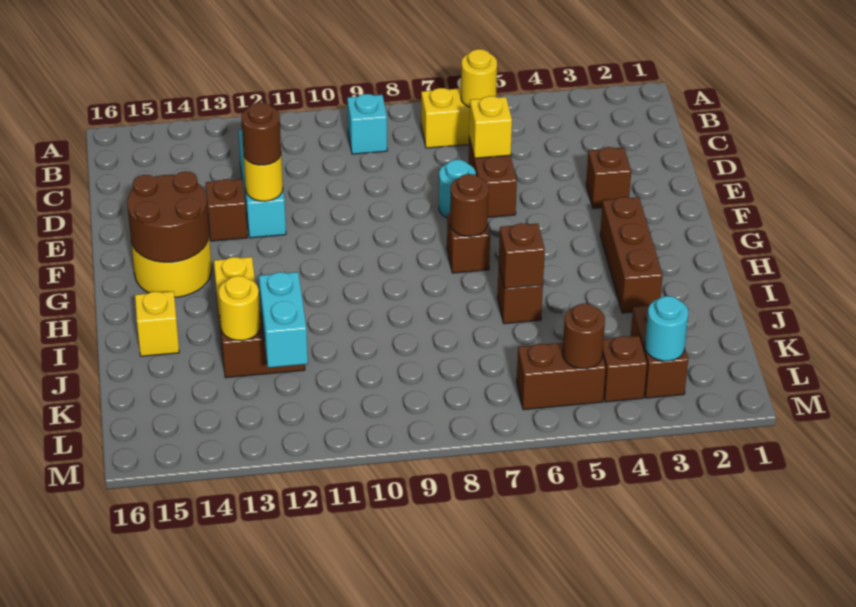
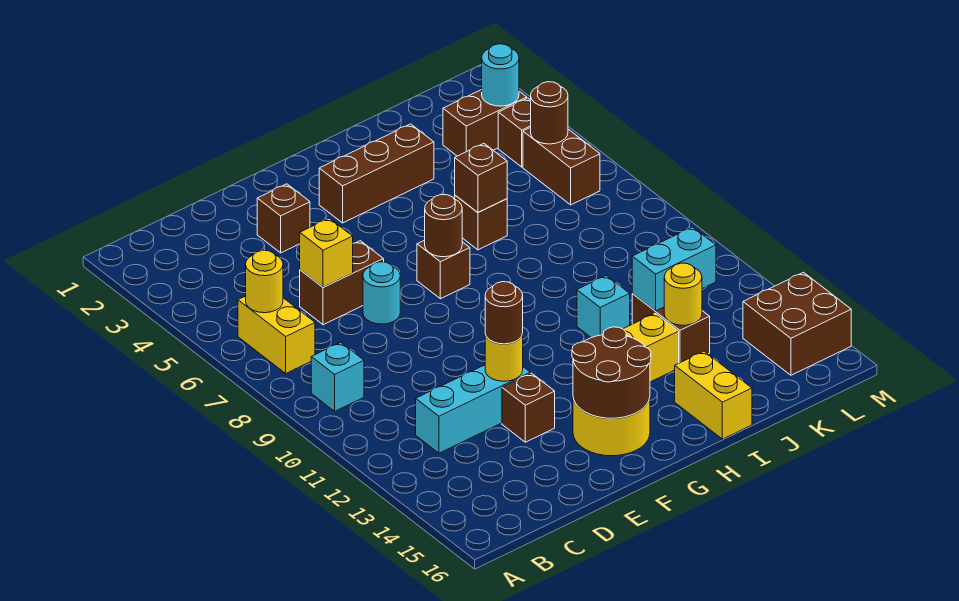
none -> cyan brick I11 level 1
yellow brick I15 level 1 -> yellow brick I15:I16 level 1
none -> brown brick L14:M15 level 1

